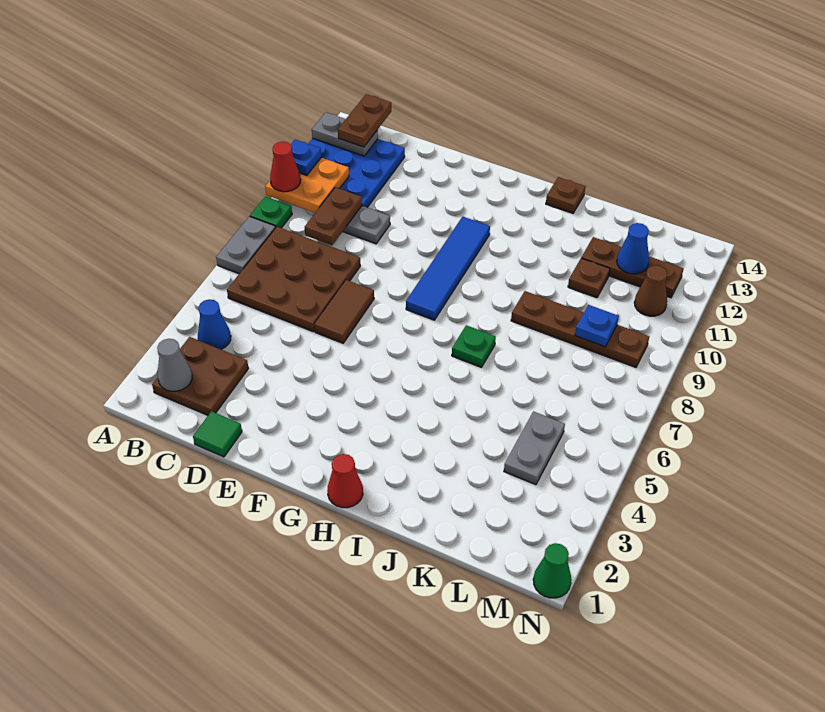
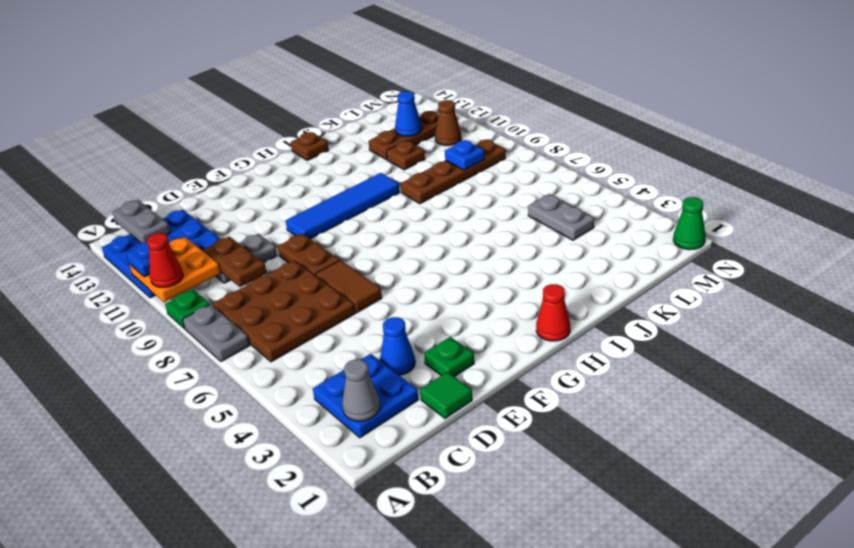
grey plate A13:B13 level 2 -> grey plate B13:B14 level 2
brown plate B2:C3 level 1 -> blue plate B2:C3 level 1
blue cone B4 level 1 -> blue cone D3 level 1
brown plate B13:B14 level 3 -> brown plate E8:E9 level 1
blue tile G8:G11 level 1 -> blue tile F10:I10 level 1
green plate I7 level 1 -> green plate E2 level 1

